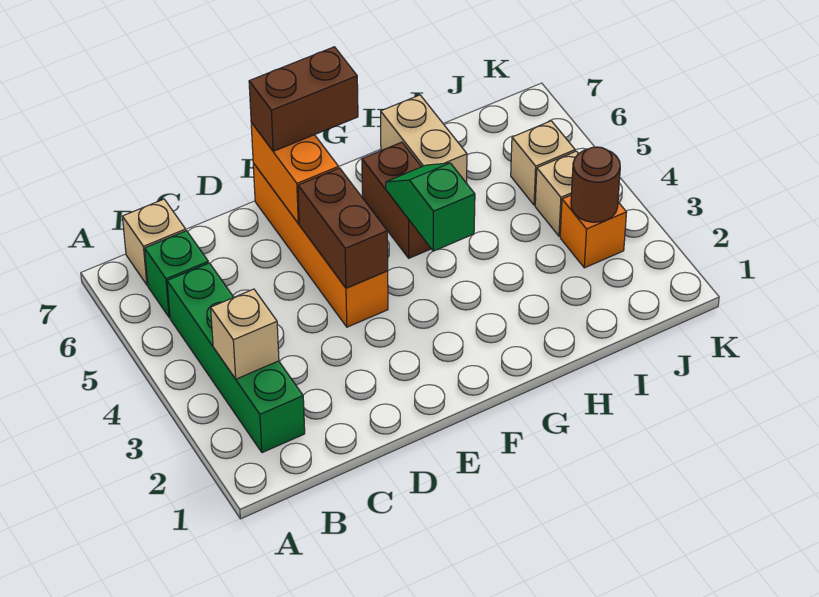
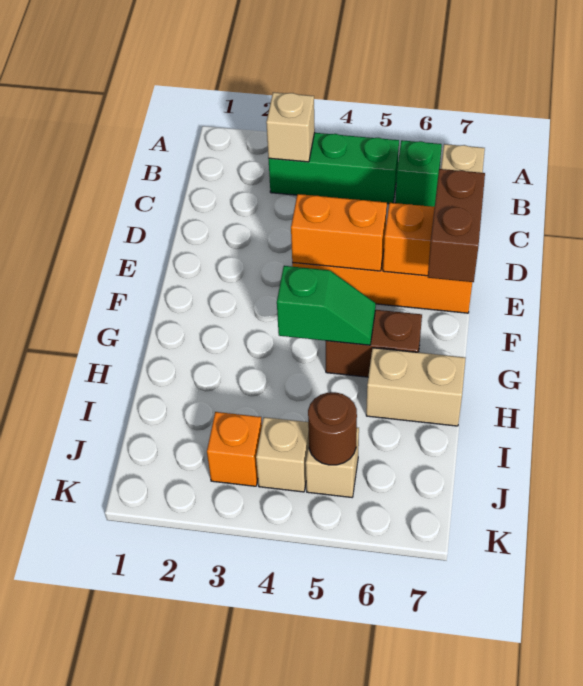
green brick B2:B5 level 1 -> green brick B3:B5 level 1
brown brick E4:E5 level 2 -> orange brick E4:E5 level 2
brown round brick J3 level 2 -> brown round brick J5 level 2

